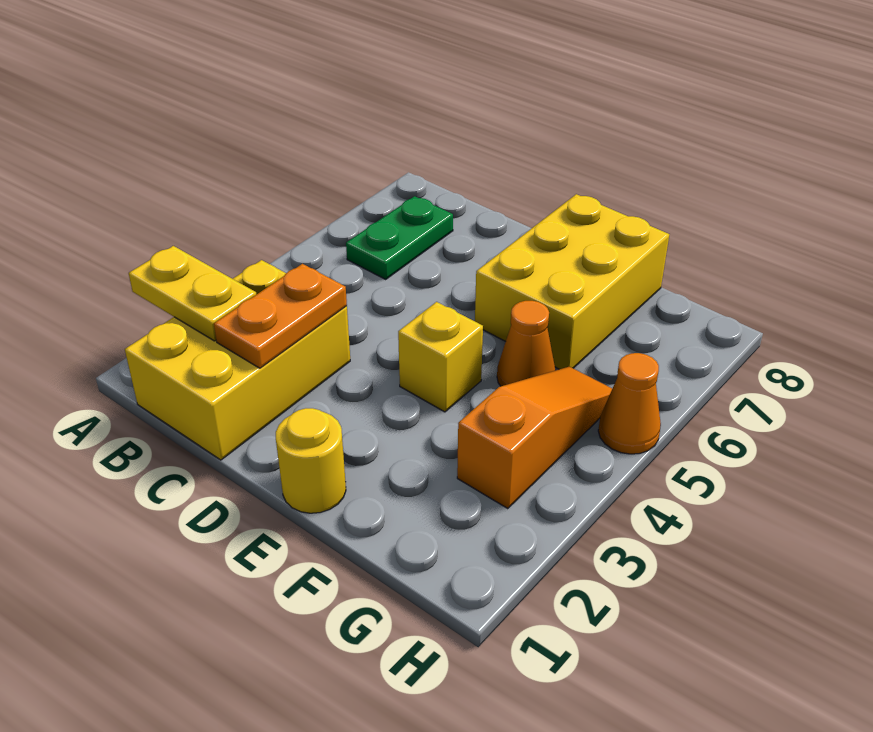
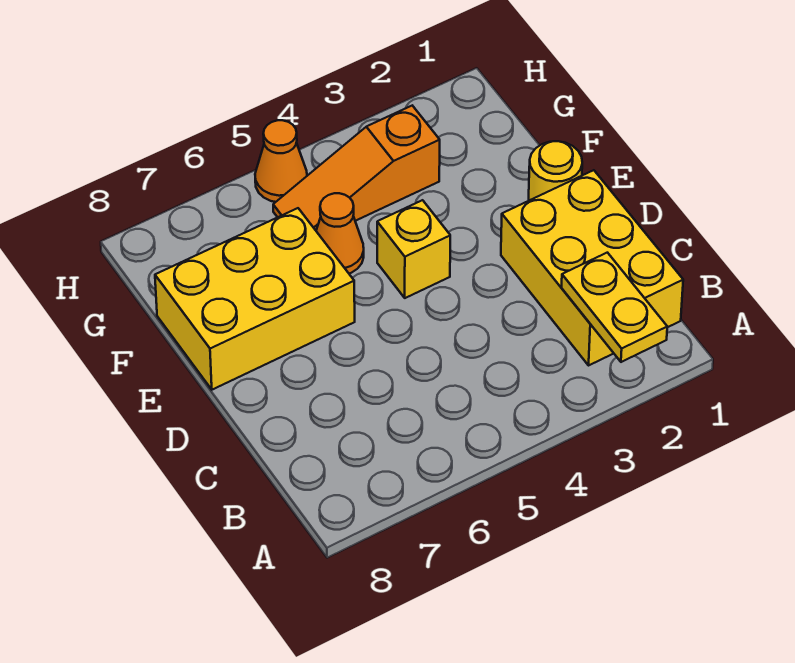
yellow brick B1:C3 level 1 -> yellow brick B1:D2 level 1
green plate B6:B7 level 1 -> none
orange plate C2:C3 level 2 -> none

